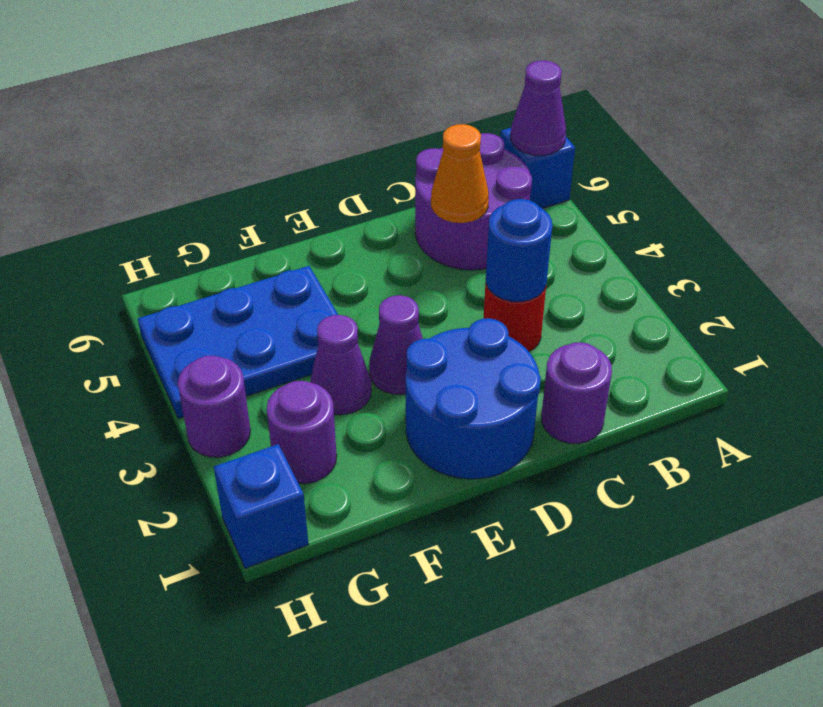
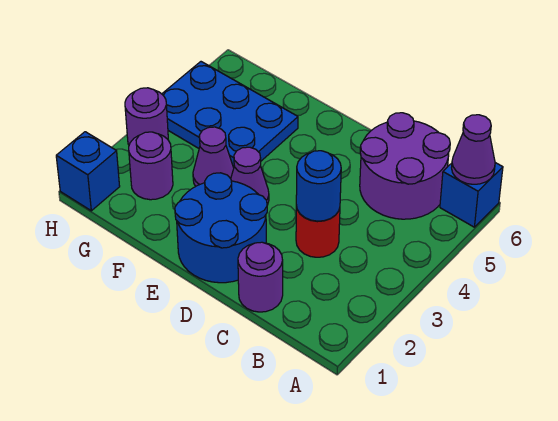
orange cone C5 level 2 -> none

